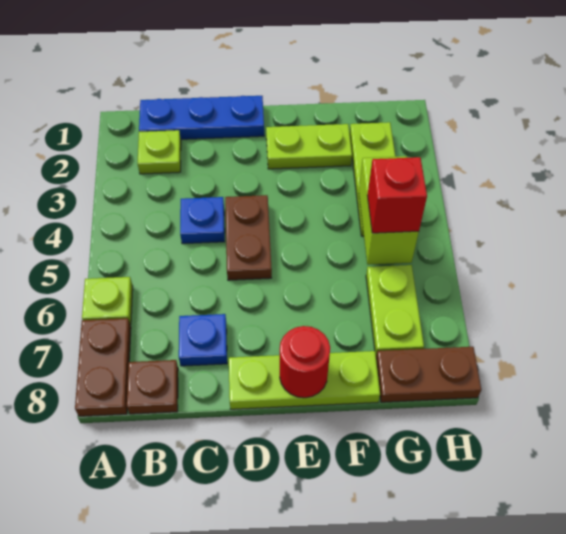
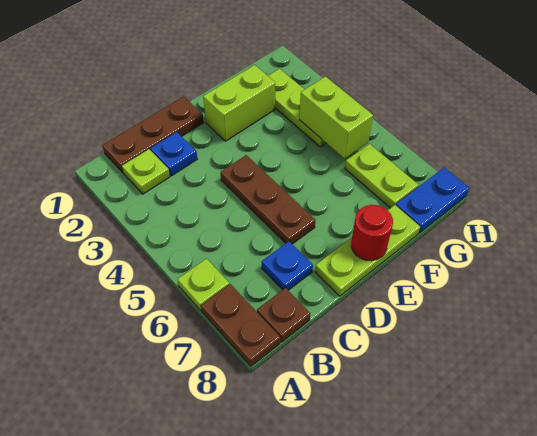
blue plate B1:D1 level 1 -> brown plate B1:D1 level 1
blue plate C4 level 1 -> blue plate C2 level 1
brown plate D4:D5 level 1 -> brown plate D4:D6 level 1
lime plate E2:F2 level 1 -> lime brick E2:F2 level 1
red brick G5 level 3 -> none
brown plate G8:H8 level 1 -> blue plate G8:H8 level 1

